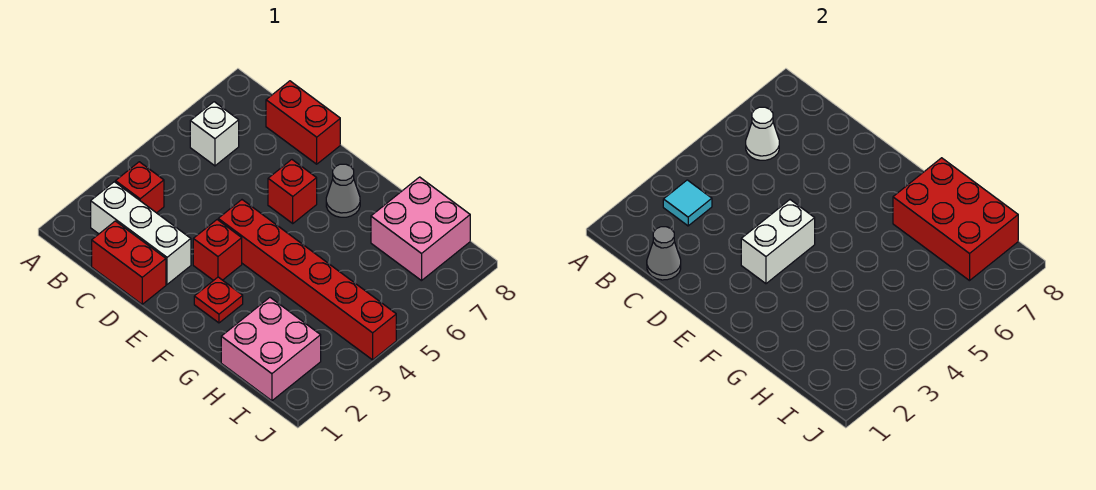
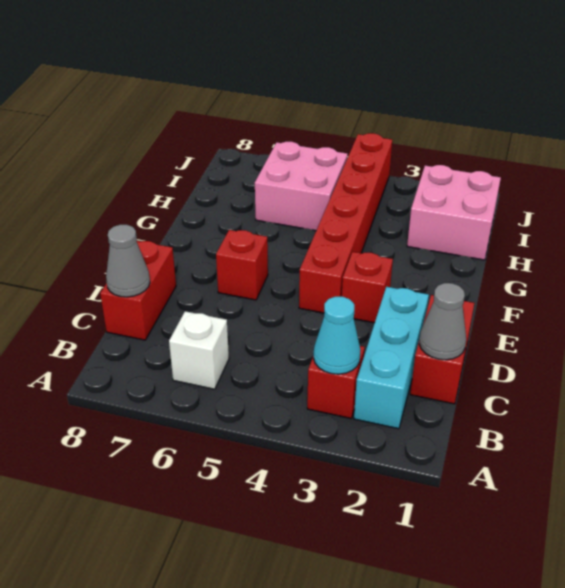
white brick B2:D2 level 1 -> cyan brick B2:D2 level 1
cyan tile B3 level 2 -> cyan cone B3 level 2
white cone B6 level 2 -> none
white brick E3:E4 level 2 -> none
red plate F2 level 1 -> none
grey cone F7 level 1 -> grey cone C8 level 2
red brick G7:I8 level 2 -> none
pink brick H7:I8 level 1 -> pink brick H5:I6 level 1

